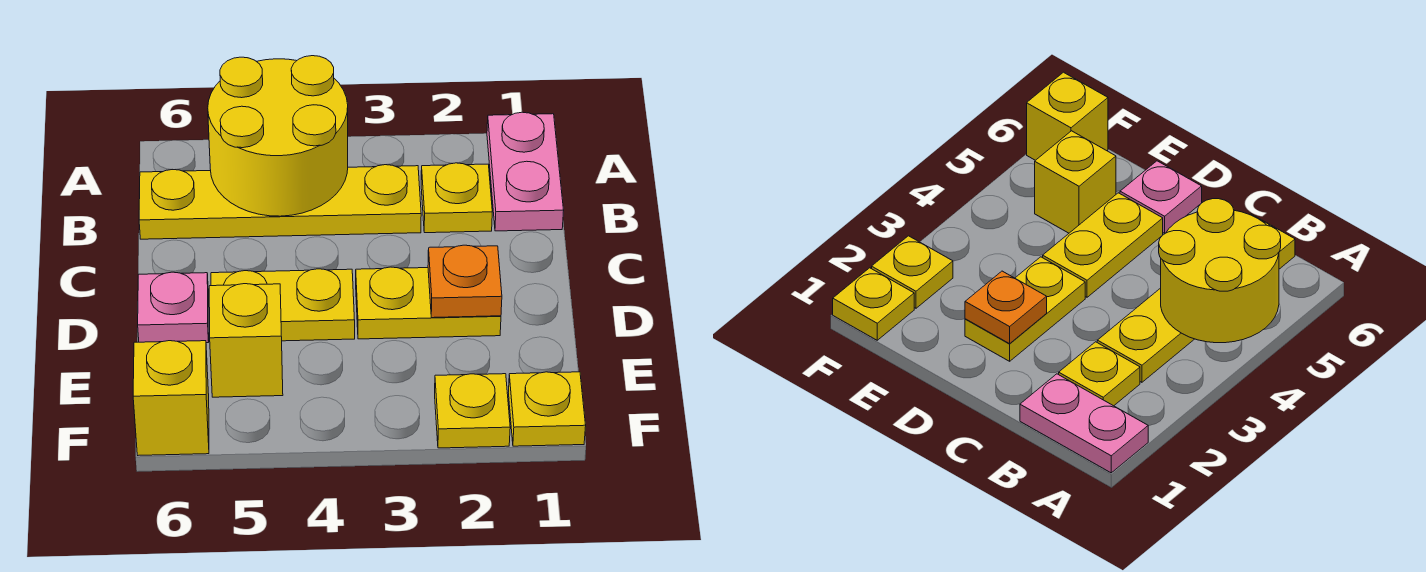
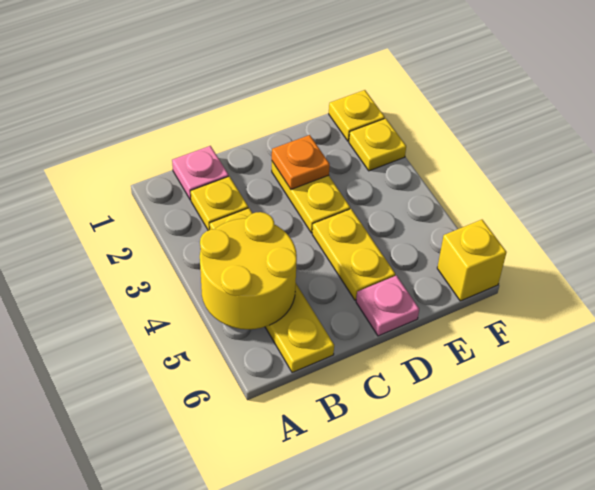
pink plate A1:B1 level 1 -> pink plate B1 level 1
yellow brick E5 level 1 -> none

